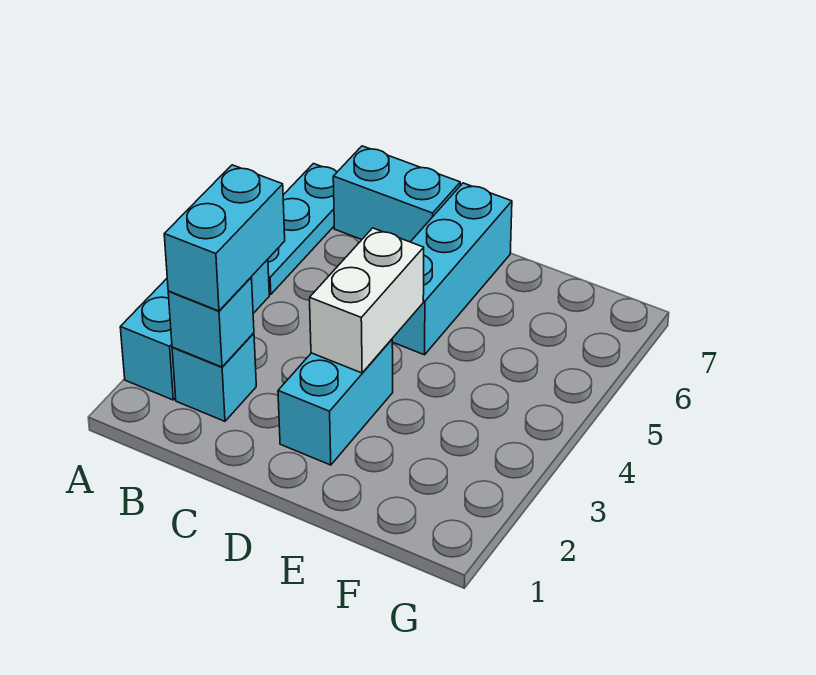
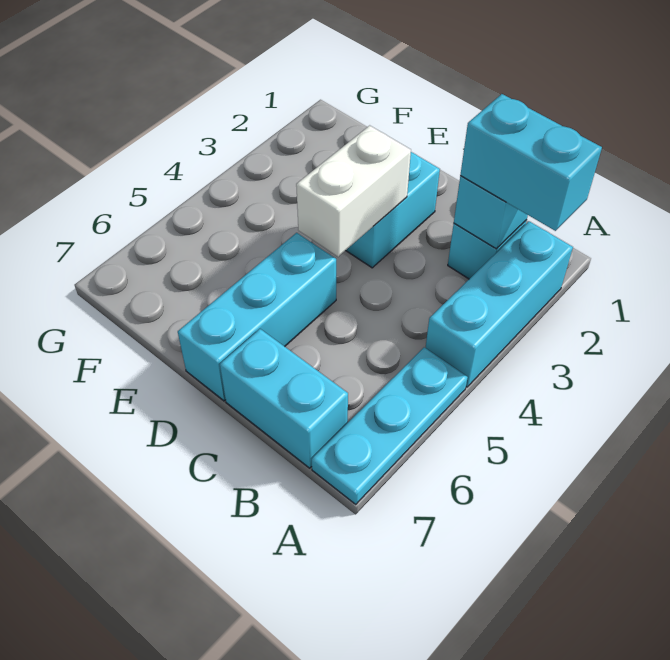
cyan brick B2:B3 level 3 -> cyan brick A2:B2 level 3

